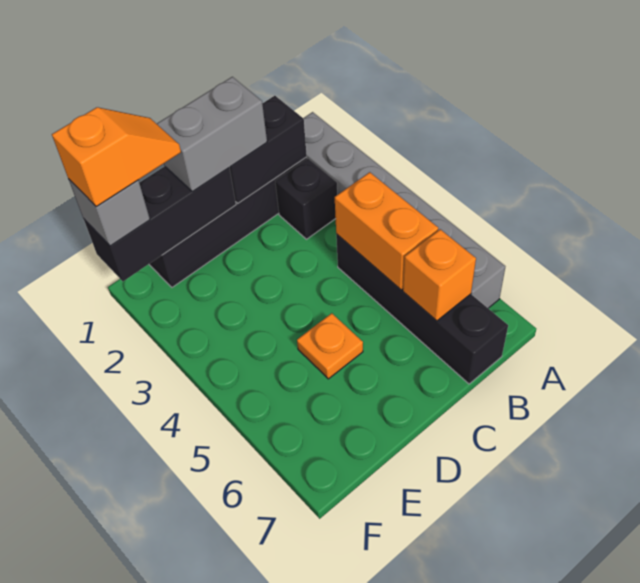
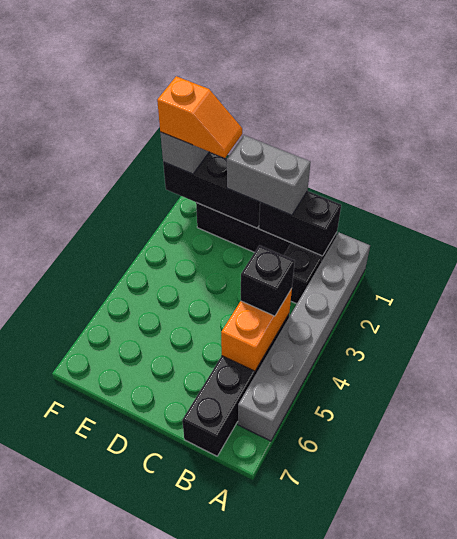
none -> black brick B4 level 3
orange brick B6 level 2 -> none
orange plate D5 level 1 -> none

